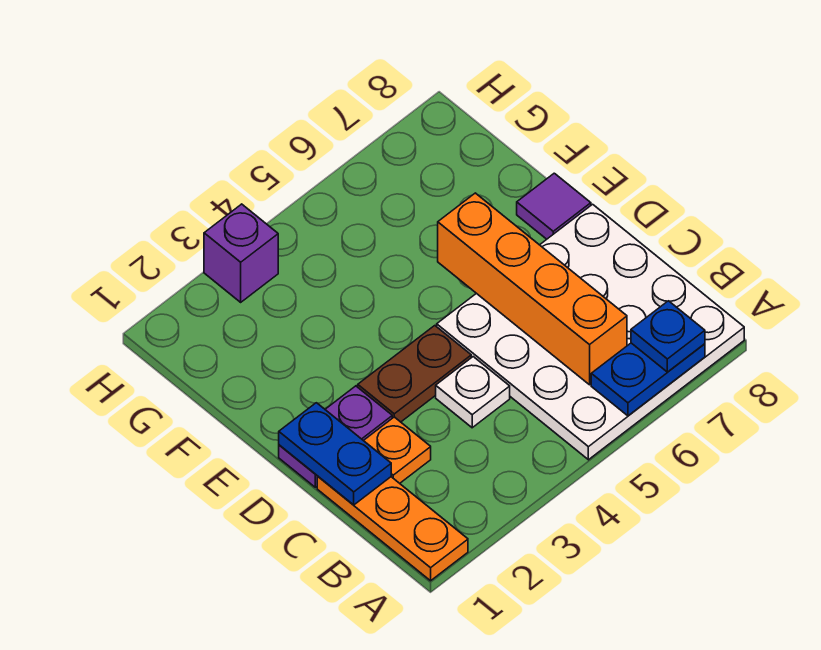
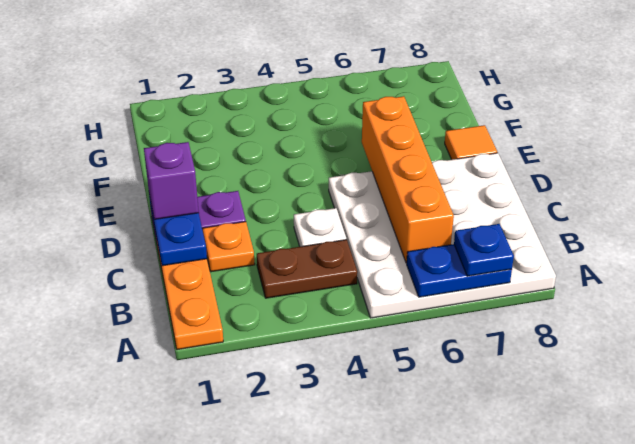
brown plate D3:D4 level 1 -> brown plate B3:B4 level 1
purple tile E8 level 1 -> orange tile E8 level 1
purple brick H3 level 1 -> purple brick D1 level 3

